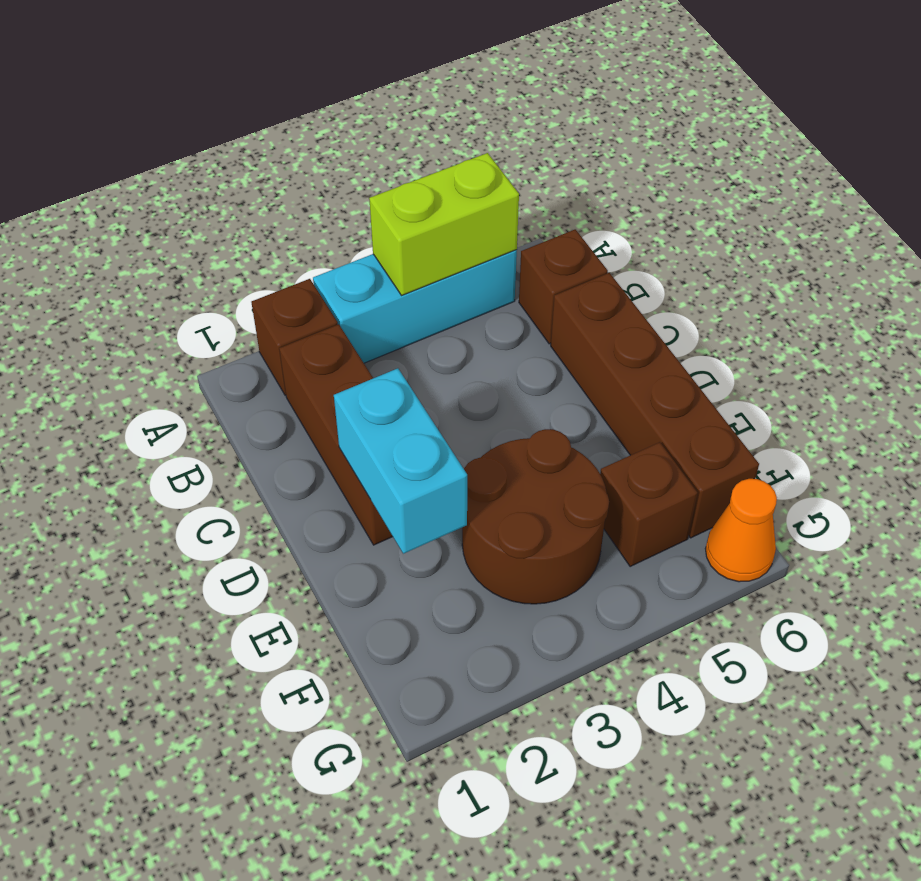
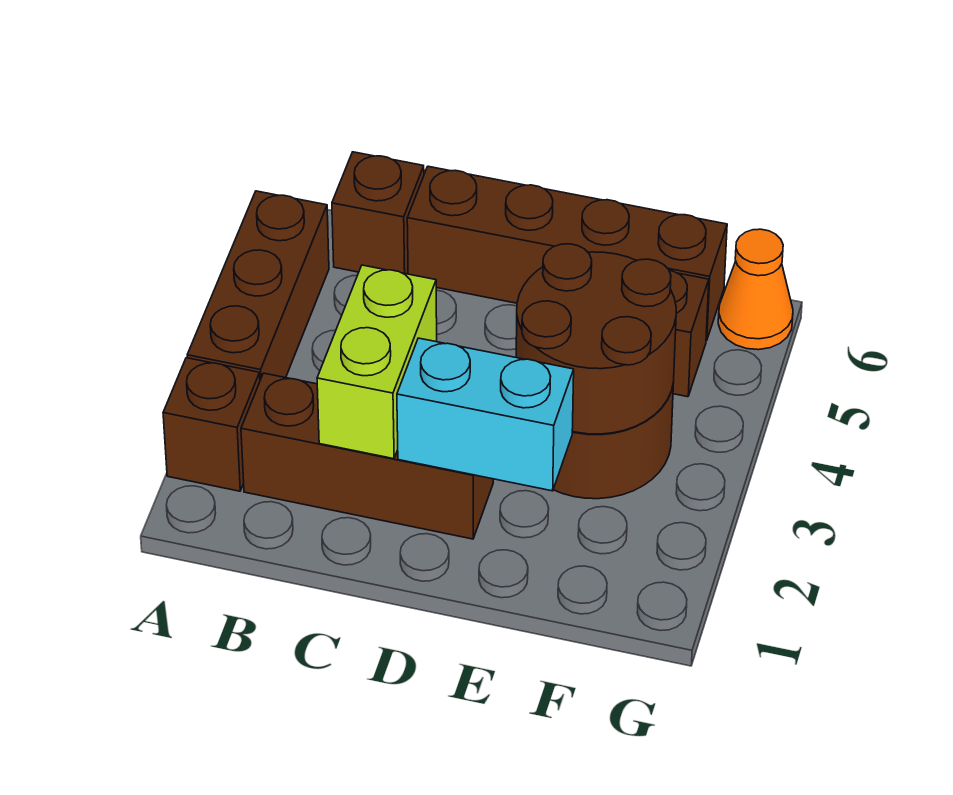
cyan brick A3:A5 level 1 -> brown brick A3:A5 level 1
lime brick A4:A5 level 2 -> lime brick C2:C3 level 2
none -> brown round brick E3:F4 level 2

